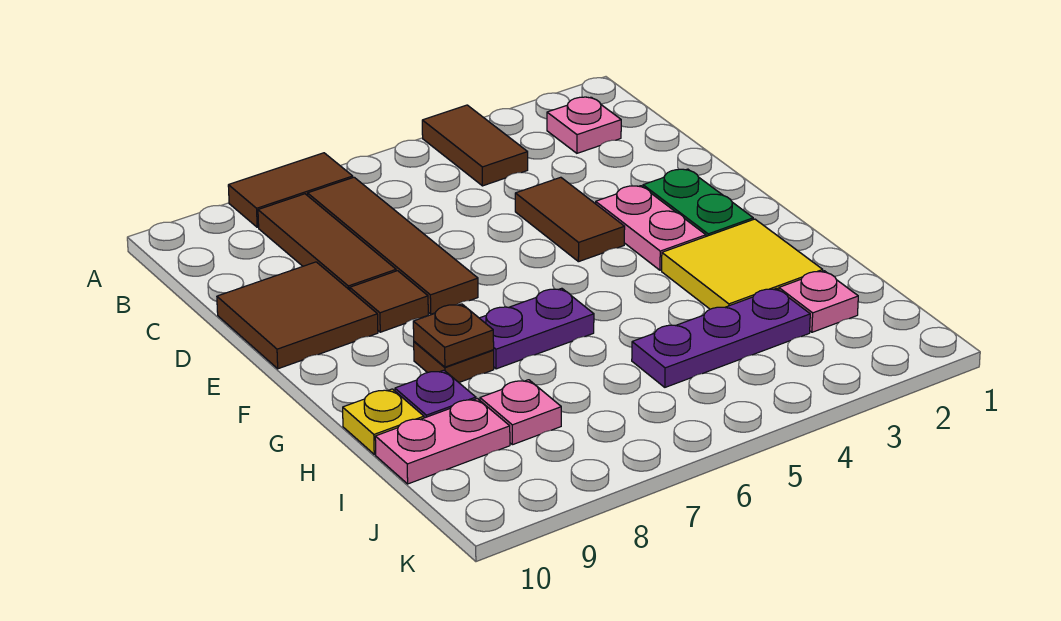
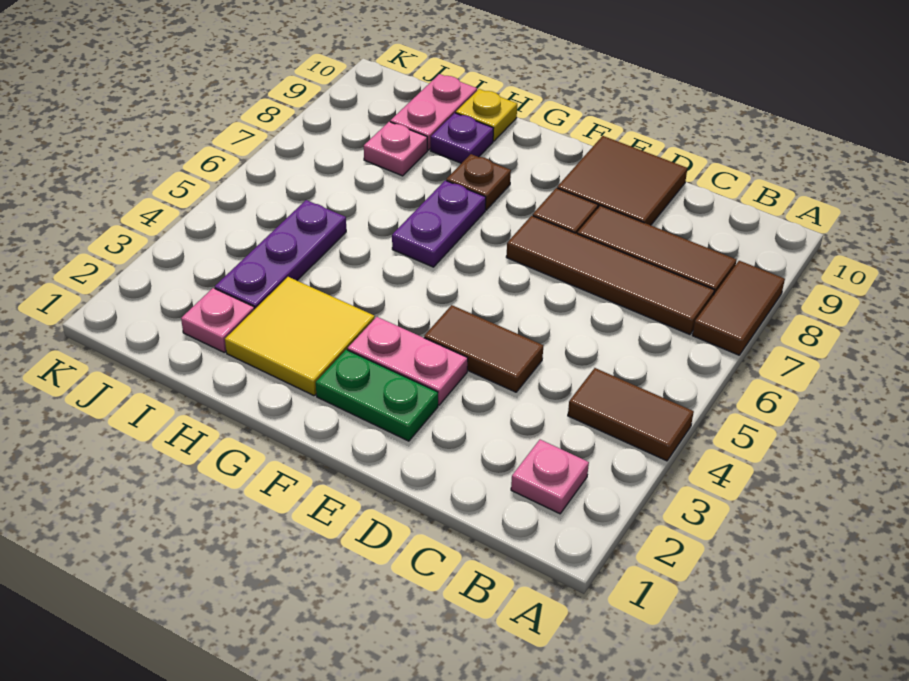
brown plate G8 level 2 -> none

